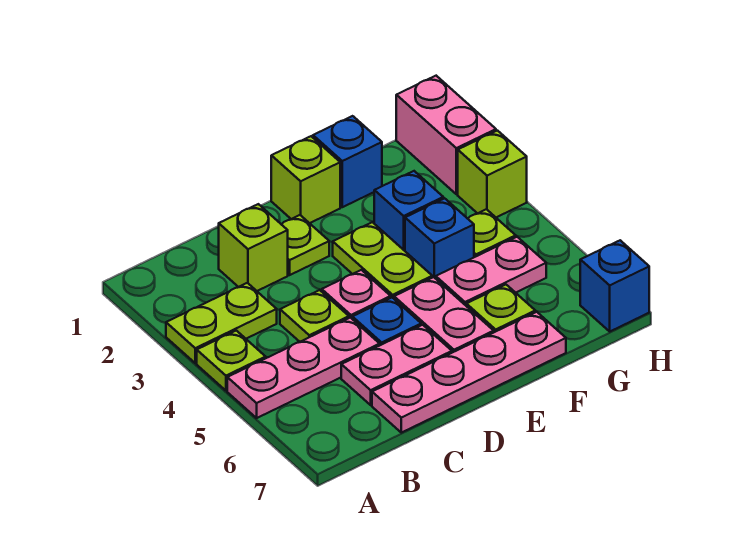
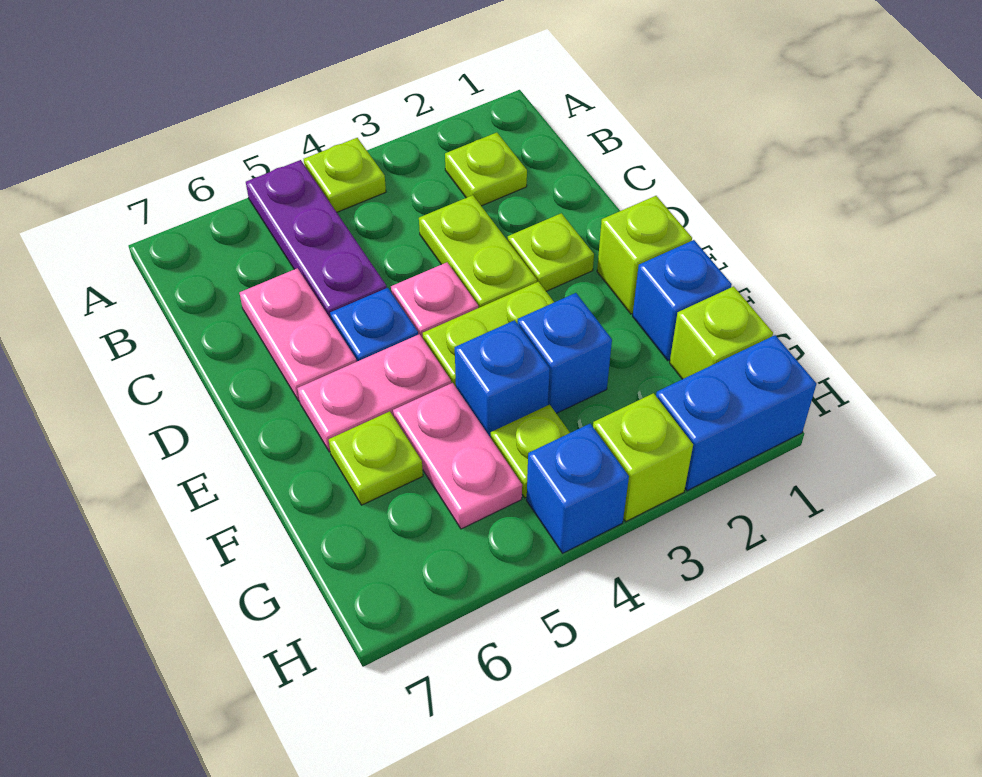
lime plate A3:B3 level 1 -> lime plate C3:D3 level 1
pink plate A5:C5 level 1 -> purple plate A5:C5 level 1
lime brick C2 level 1 -> lime brick G1 level 1
lime plate C4 level 1 -> lime plate B2 level 1
pink plate C7:F7 level 1 -> none
pink brick H1:H2 level 1 -> blue brick H1:H2 level 1
blue brick H7 level 1 -> blue brick H4 level 1

